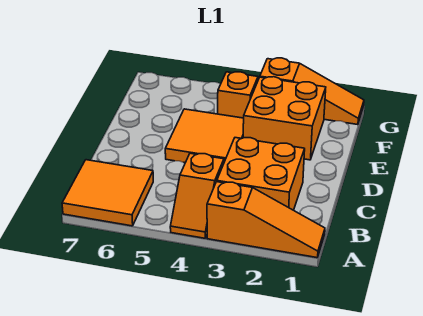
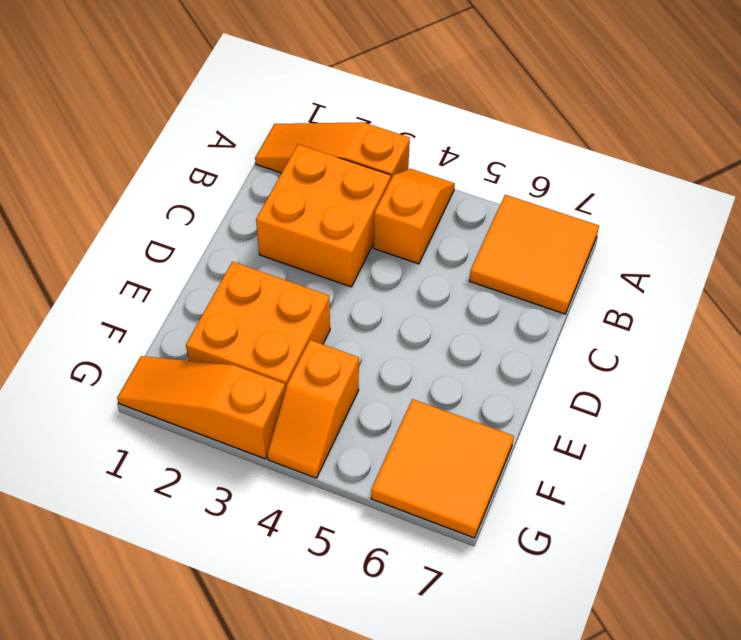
orange tile D4:E5 level 1 -> orange tile F6:G7 level 1

